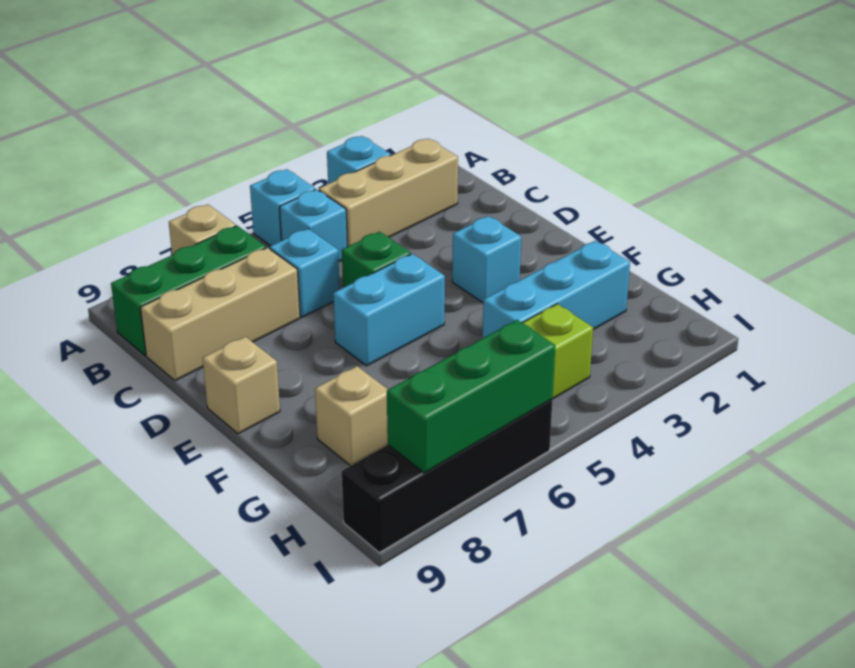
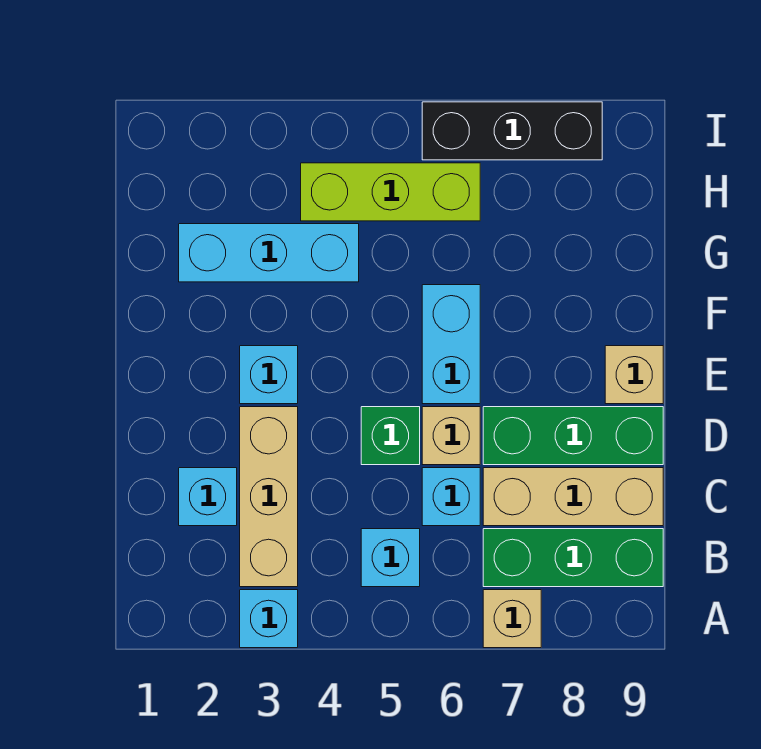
cyan brick A5 level 1 -> cyan brick C2 level 1
tan brick B2:B4 level 1 -> tan brick B3:D3 level 1
cyan brick E5:E6 level 1 -> cyan brick E6:F6 level 1
tan brick G8 level 1 -> tan brick D6 level 1
black brick I6:I9 level 1 -> black brick I6:I8 level 1
green brick I6:I8 level 2 -> green brick D7:D9 level 1

